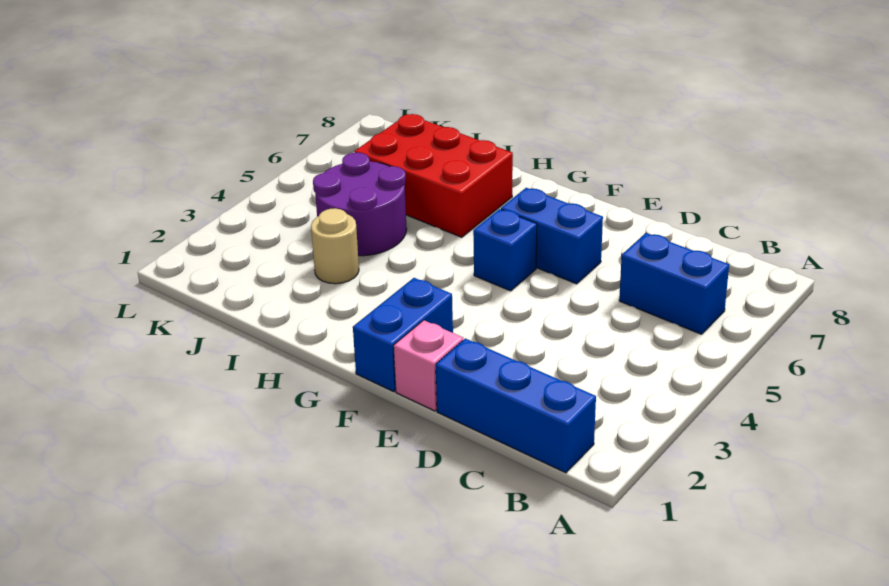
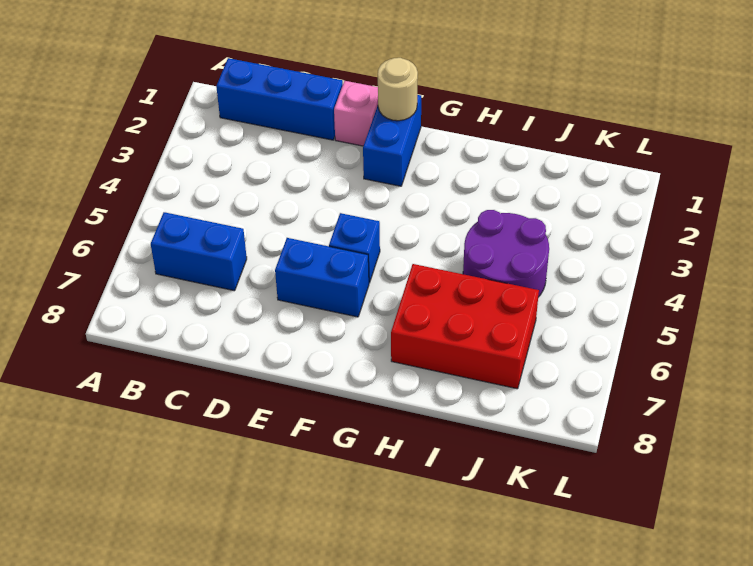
tan round brick I3 level 1 -> tan round brick F1 level 2

